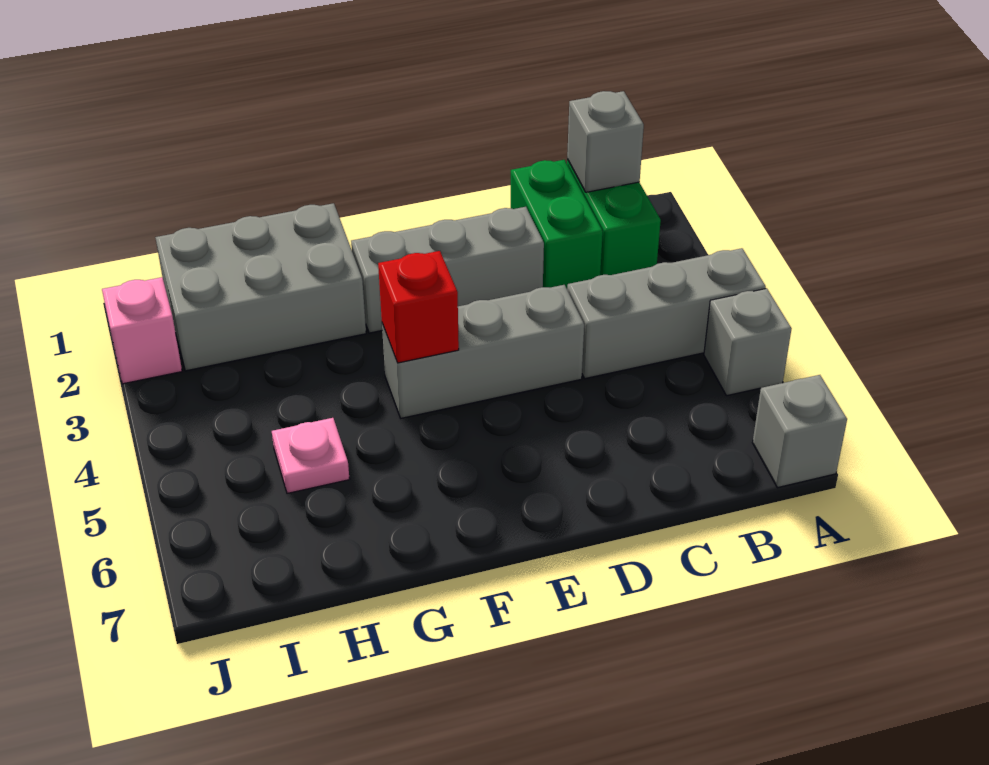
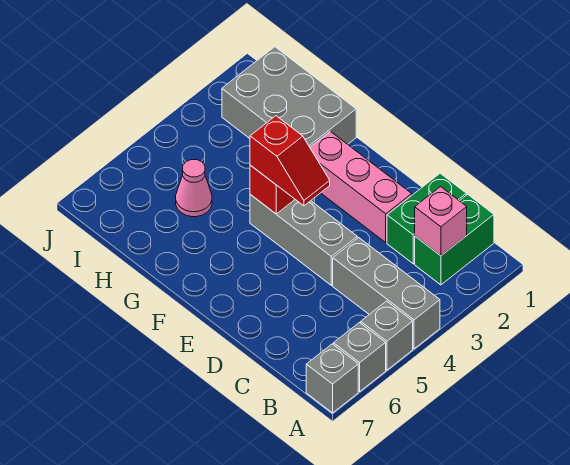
grey brick B1 level 2 -> grey brick A6 level 1
grey brick D2:F2 level 1 -> pink brick D2:F2 level 1
none -> red slope E4:F4 level 3 top F
pink plate H5 level 1 -> pink cone H5 level 1
pink brick J2 level 1 -> pink brick B2 level 2

